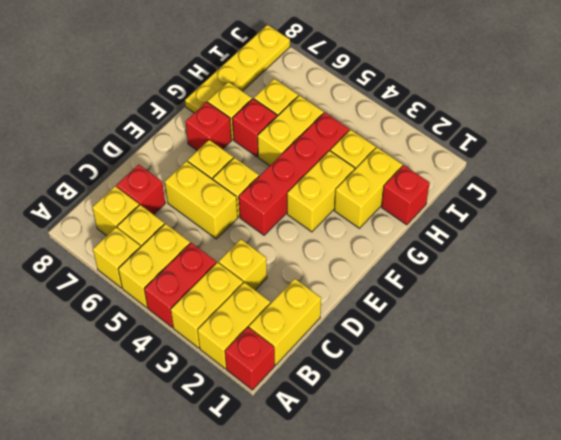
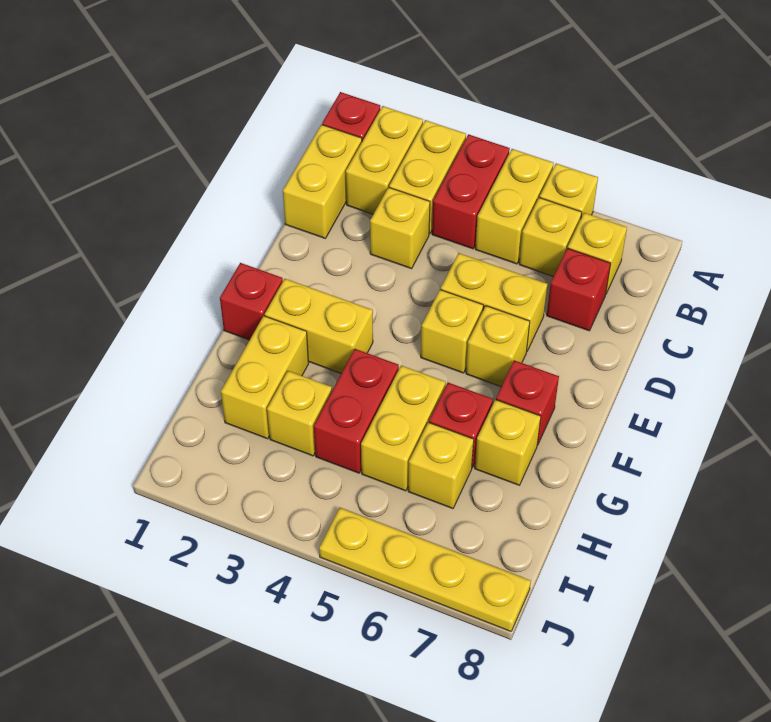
red brick E4:H4 level 1 -> red brick G4:H4 level 1
yellow brick F3:G3 level 1 -> yellow brick F2:F3 level 1
yellow plate G8:J8 level 1 -> yellow plate J5:J8 level 1
red brick H1 level 1 -> red brick F1 level 1

